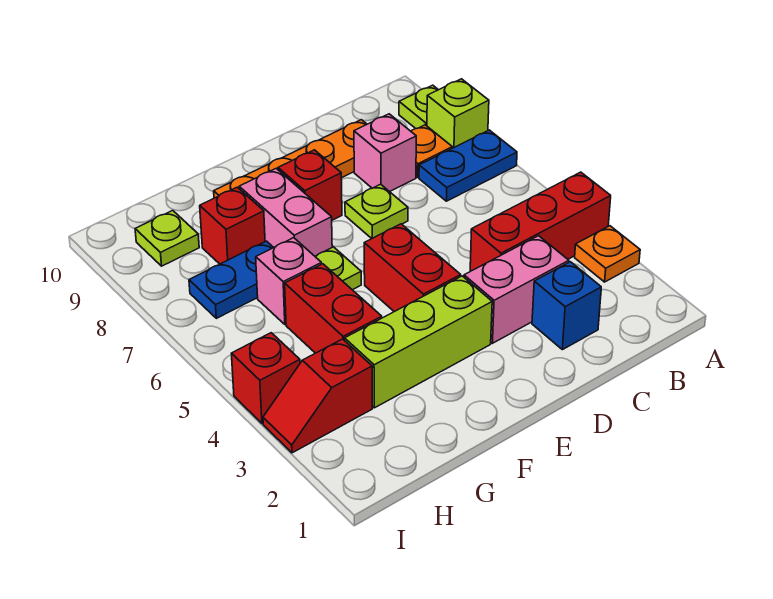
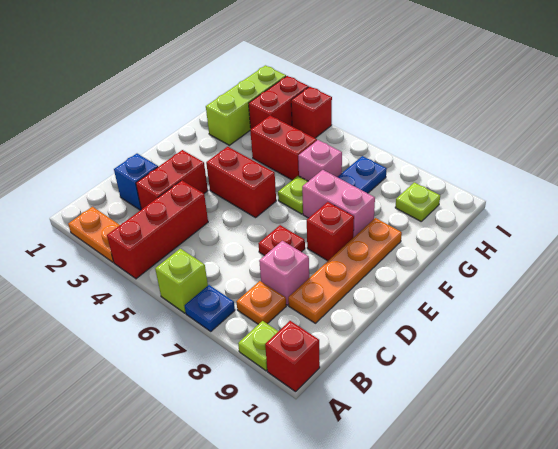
orange plate A3 level 1 -> orange plate A2:A3 level 1
blue plate A7:B7 level 1 -> blue plate A7 level 1
lime brick A8 level 1 -> lime brick A6 level 1
pink brick C3:D3 level 1 -> red brick C3:D3 level 1
lime plate D7 level 1 -> red plate D7 level 1
lime brick E3:G3 level 1 -> lime brick G2:I2 level 1
red brick G8 level 1 -> red brick A10 level 1
red slope H3:I3 level 1 top H -> red brick H3:I3 level 1

